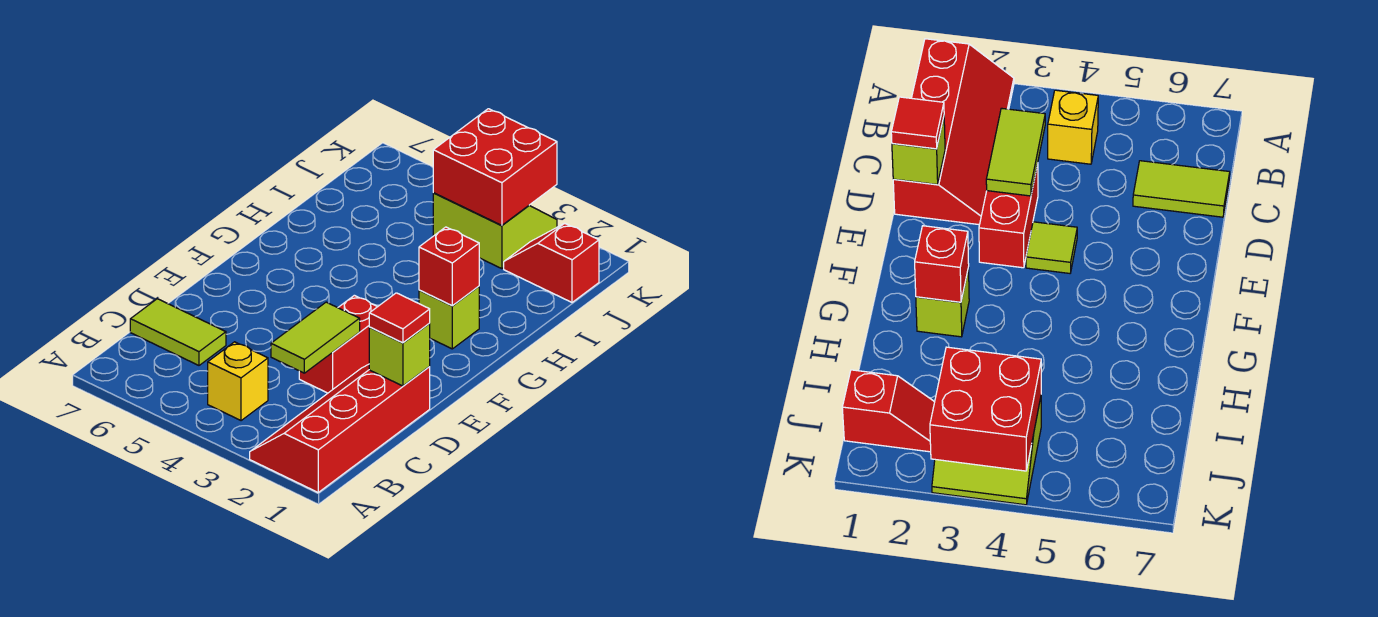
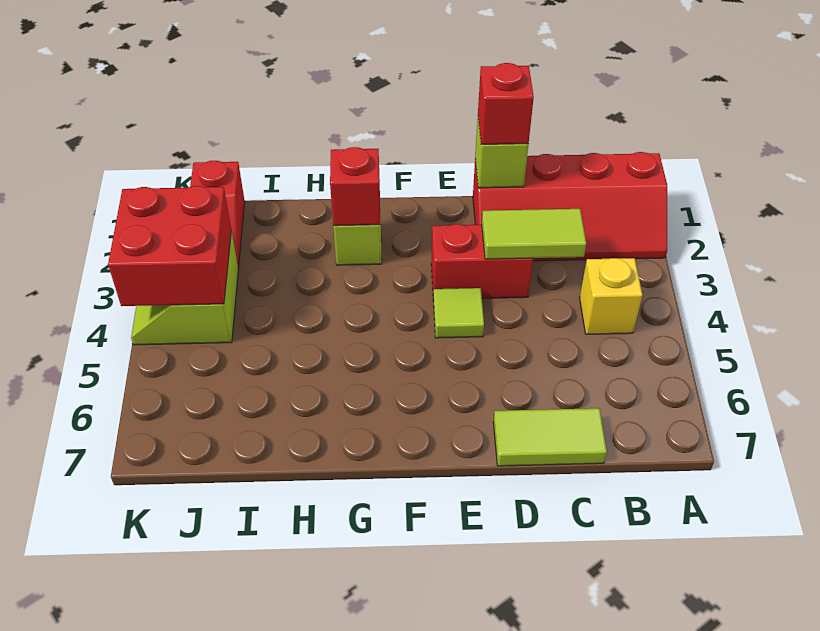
lime tile C6:C7 level 1 -> lime tile C7:D7 level 1
red tile D1 level 3 -> red brick D1 level 3

